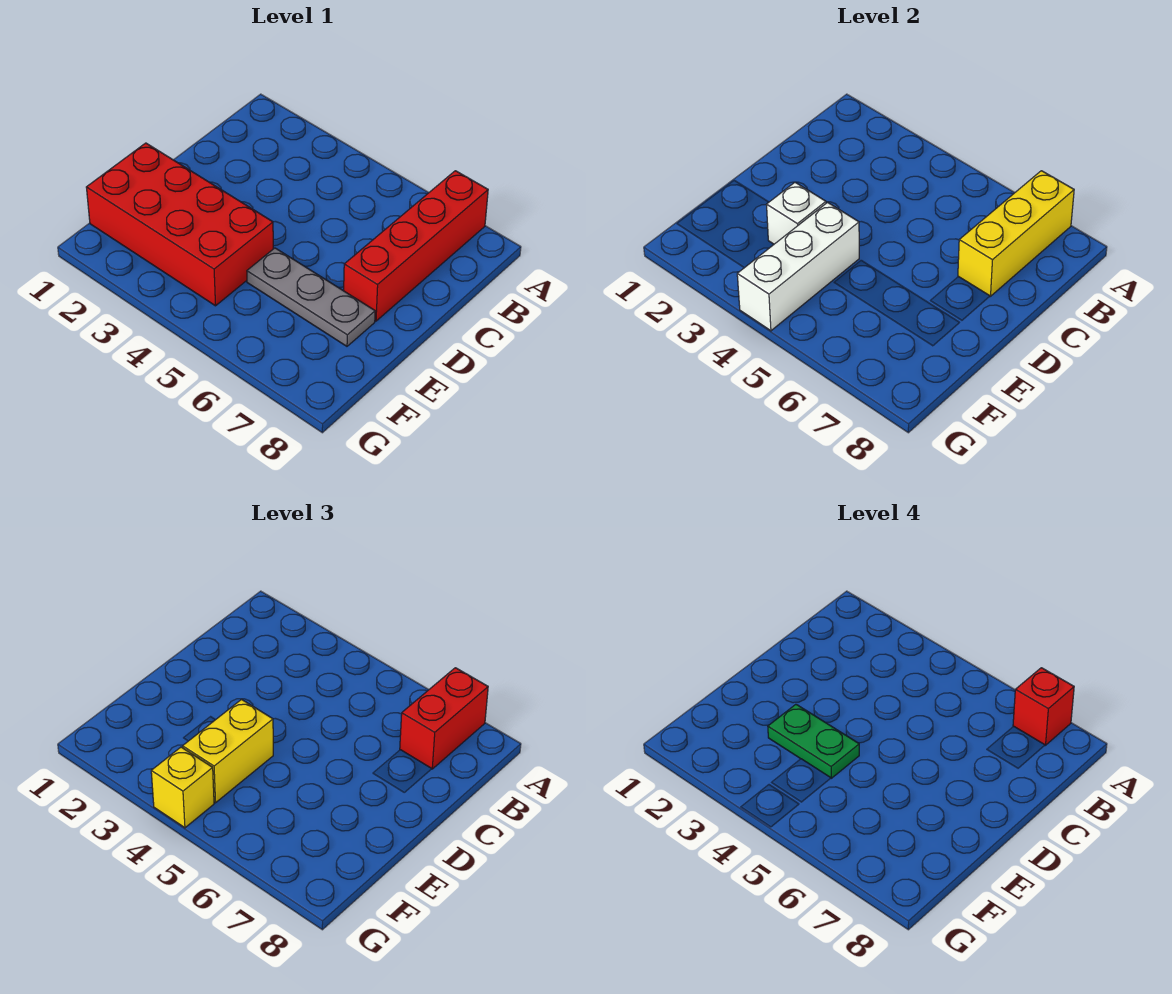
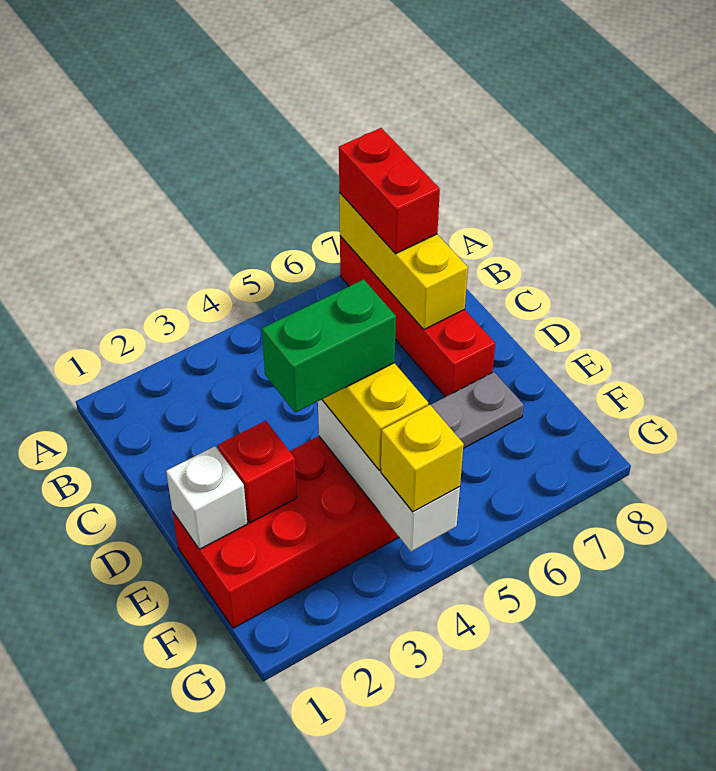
red brick A7 level 4 -> red brick E2 level 2
white brick E3 level 2 -> white brick E1 level 2
green plate E3:E4 level 4 -> green brick E3:E4 level 4

